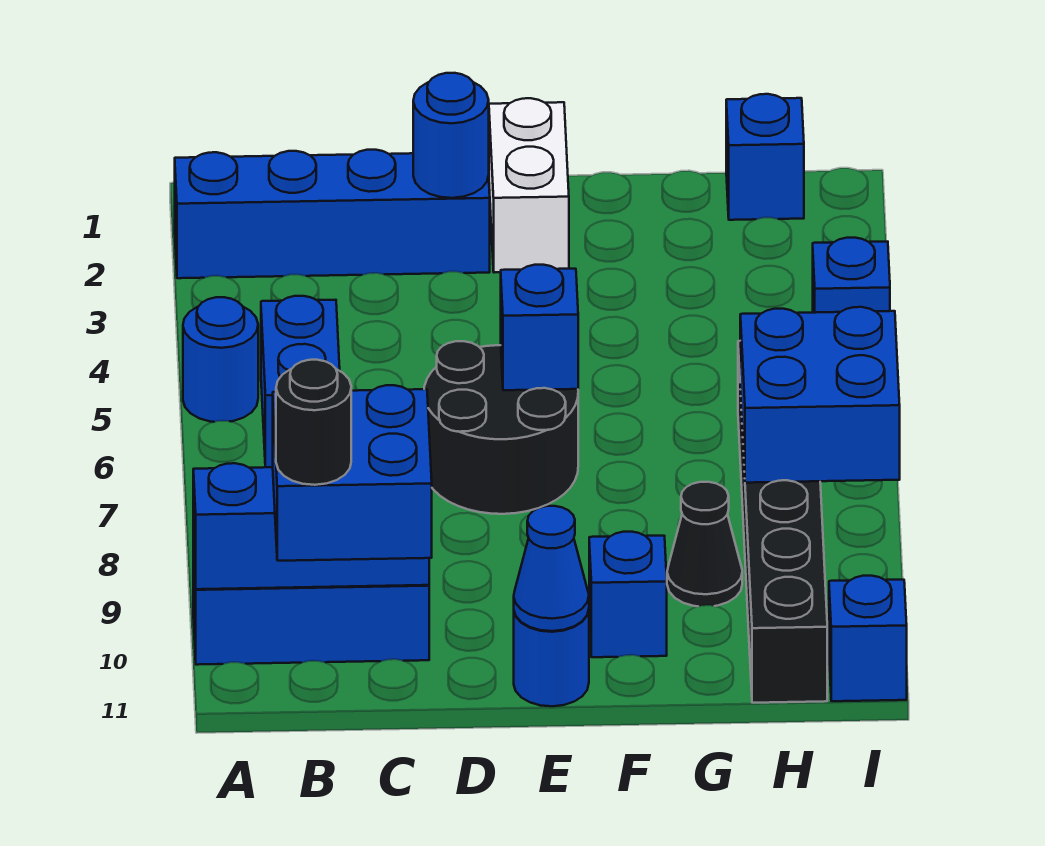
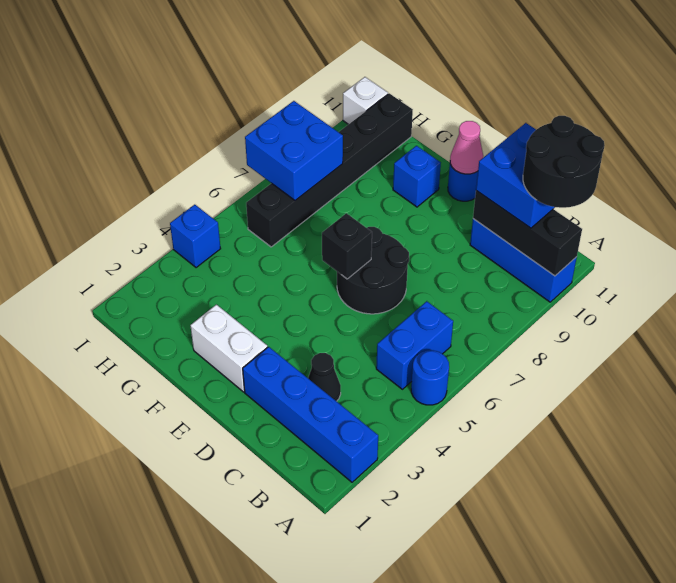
blue brick A10:C10 level 2 -> black brick A10:C10 level 2
black round brick B11 level 4 -> black round brick A10:B11 level 4
blue round brick D2 level 2 -> none
white brick E1:E2 level 1 -> white brick E2:F2 level 1
blue brick E6 level 2 -> black brick E6 level 2
blue cone E11 level 2 -> pink cone E11 level 2
black cone G9 level 1 -> black cone C3 level 1
blue brick H1 level 1 -> none
blue brick I11 level 1 -> white brick I11 level 1

